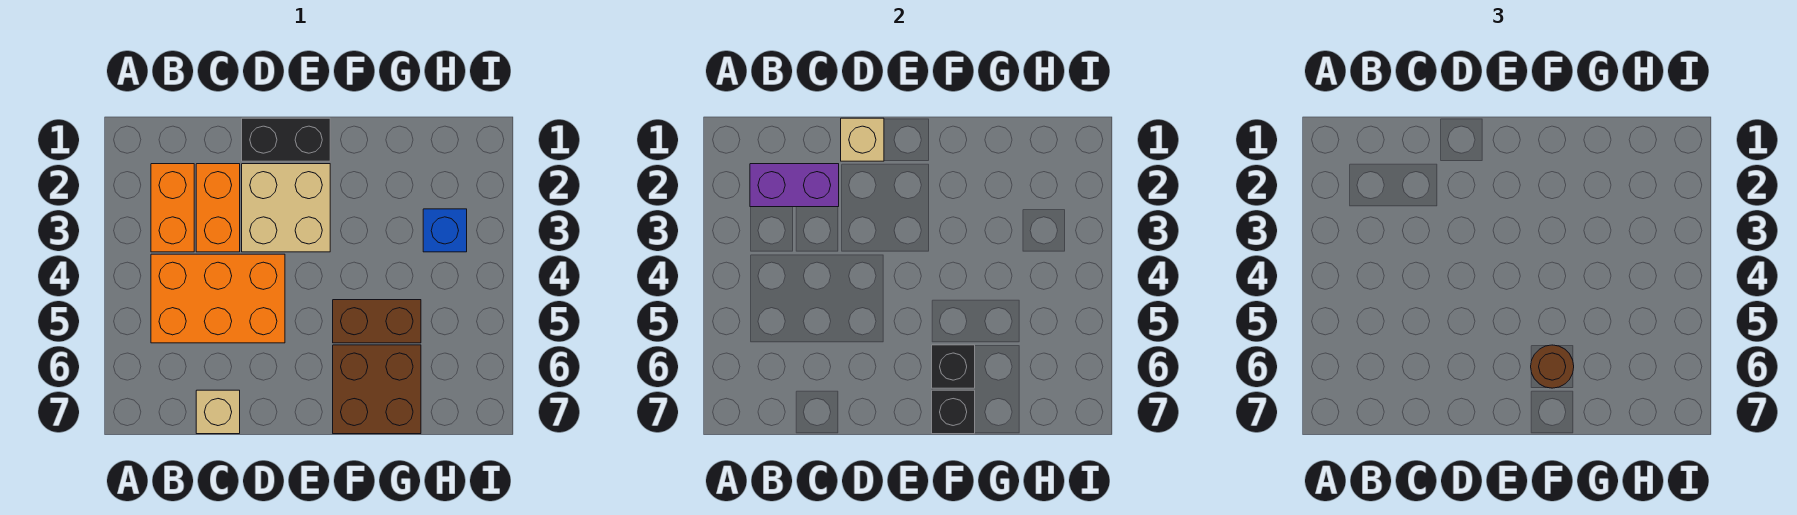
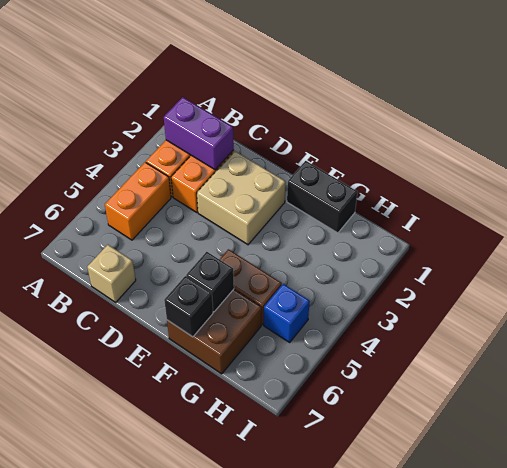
orange brick B4:D5 level 1 -> orange brick B4:B5 level 1
black brick D1:E1 level 1 -> black brick F1:G1 level 1
tan brick D1 level 2 -> none
brown round brick F6 level 3 -> none
blue brick H3 level 1 -> blue brick H5 level 1

